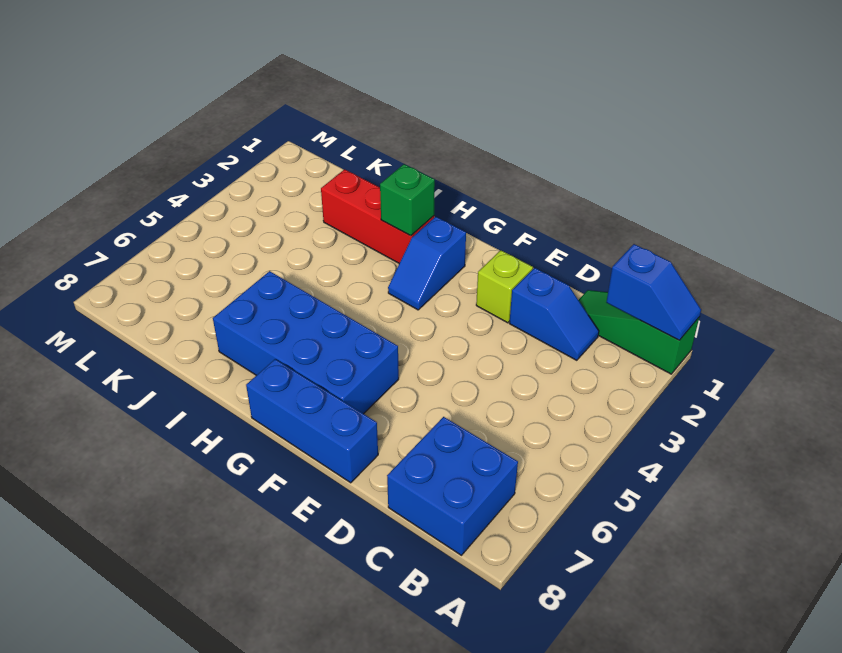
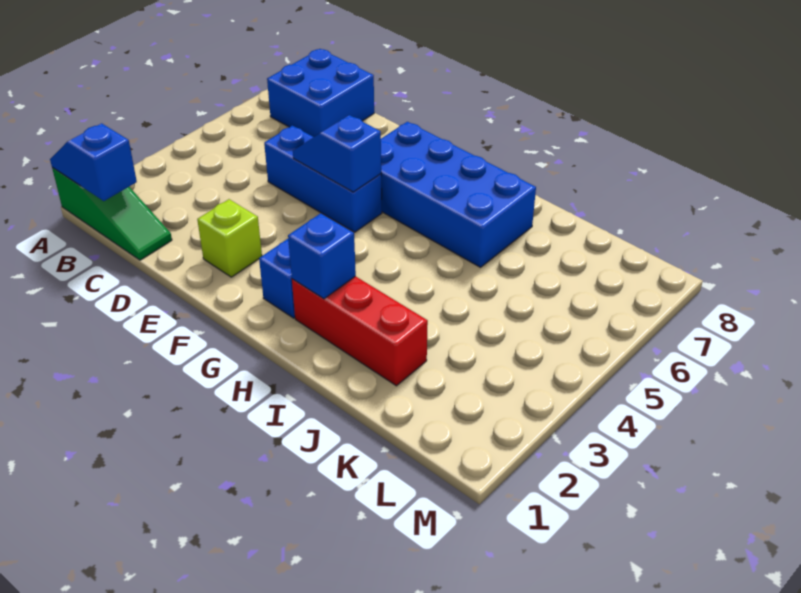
blue slope C2:D2 level 1 top D -> blue slope E5:F5 level 2 top F
blue brick E8:G8 level 1 -> blue brick D5:F5 level 1
green brick H2 level 2 -> blue brick H2 level 2

